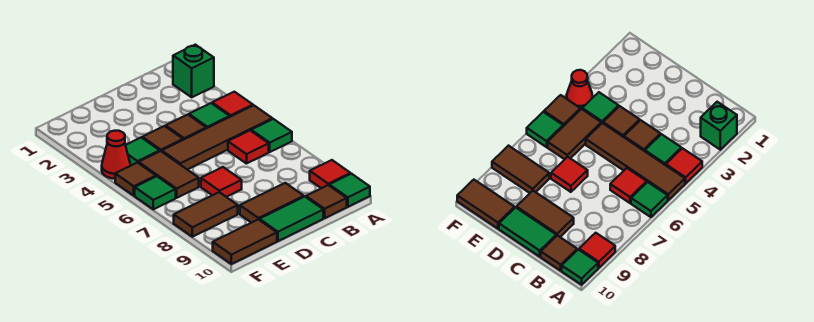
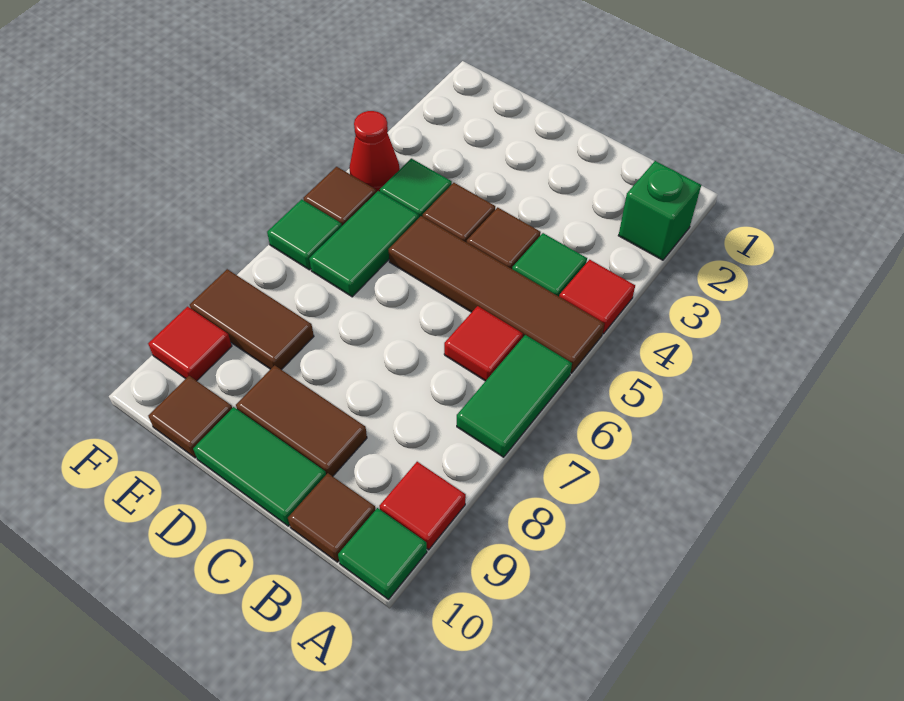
green tile A6 level 1 -> green tile A6:A7 level 1
red tile D7 level 1 -> red tile F9 level 1
brown tile E5:E6 level 1 -> green tile E5:E6 level 1
brown tile E10:F10 level 1 -> brown tile E10 level 1

